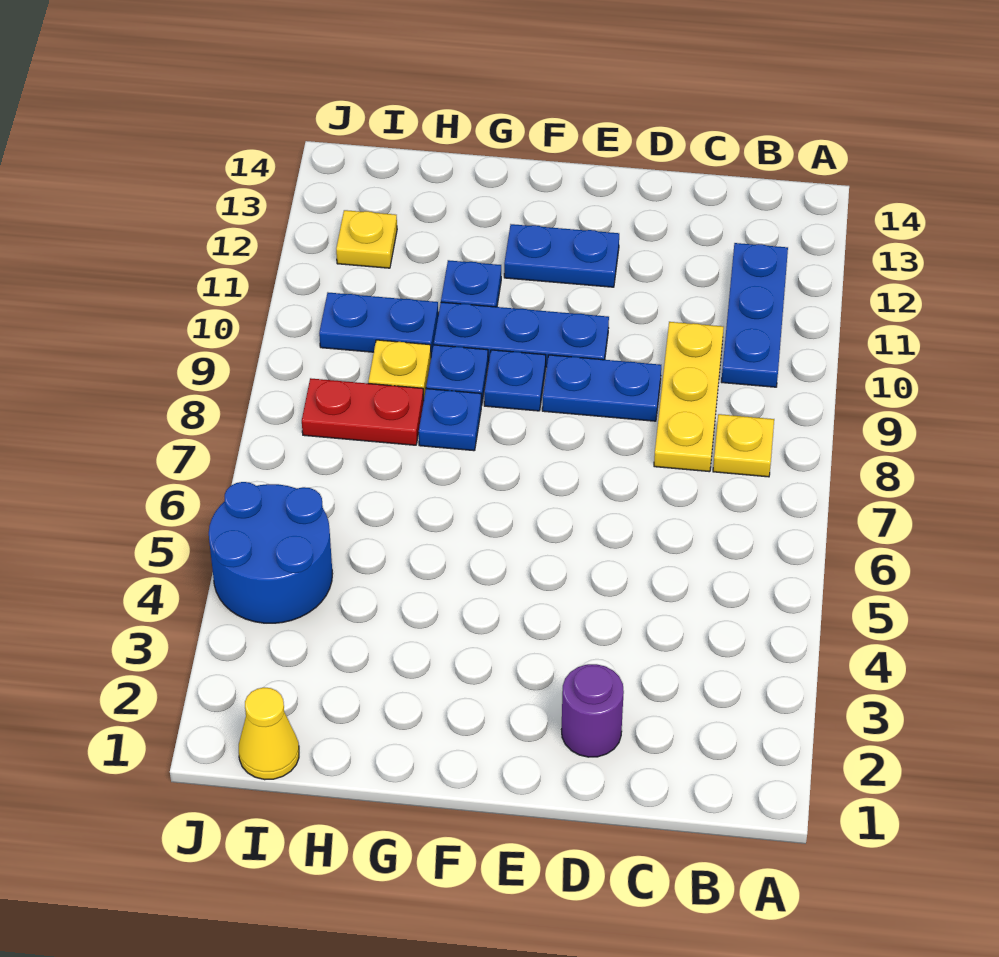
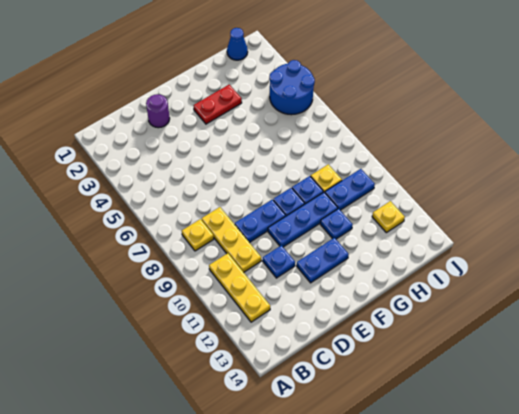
blue plate B10:B12 level 1 -> yellow plate B10:B12 level 1
blue plate G8 level 1 -> blue plate D11 level 1
red plate H8:I8 level 1 -> red plate F3:G3 level 1
yellow cone I1 level 1 -> blue cone I1 level 1

